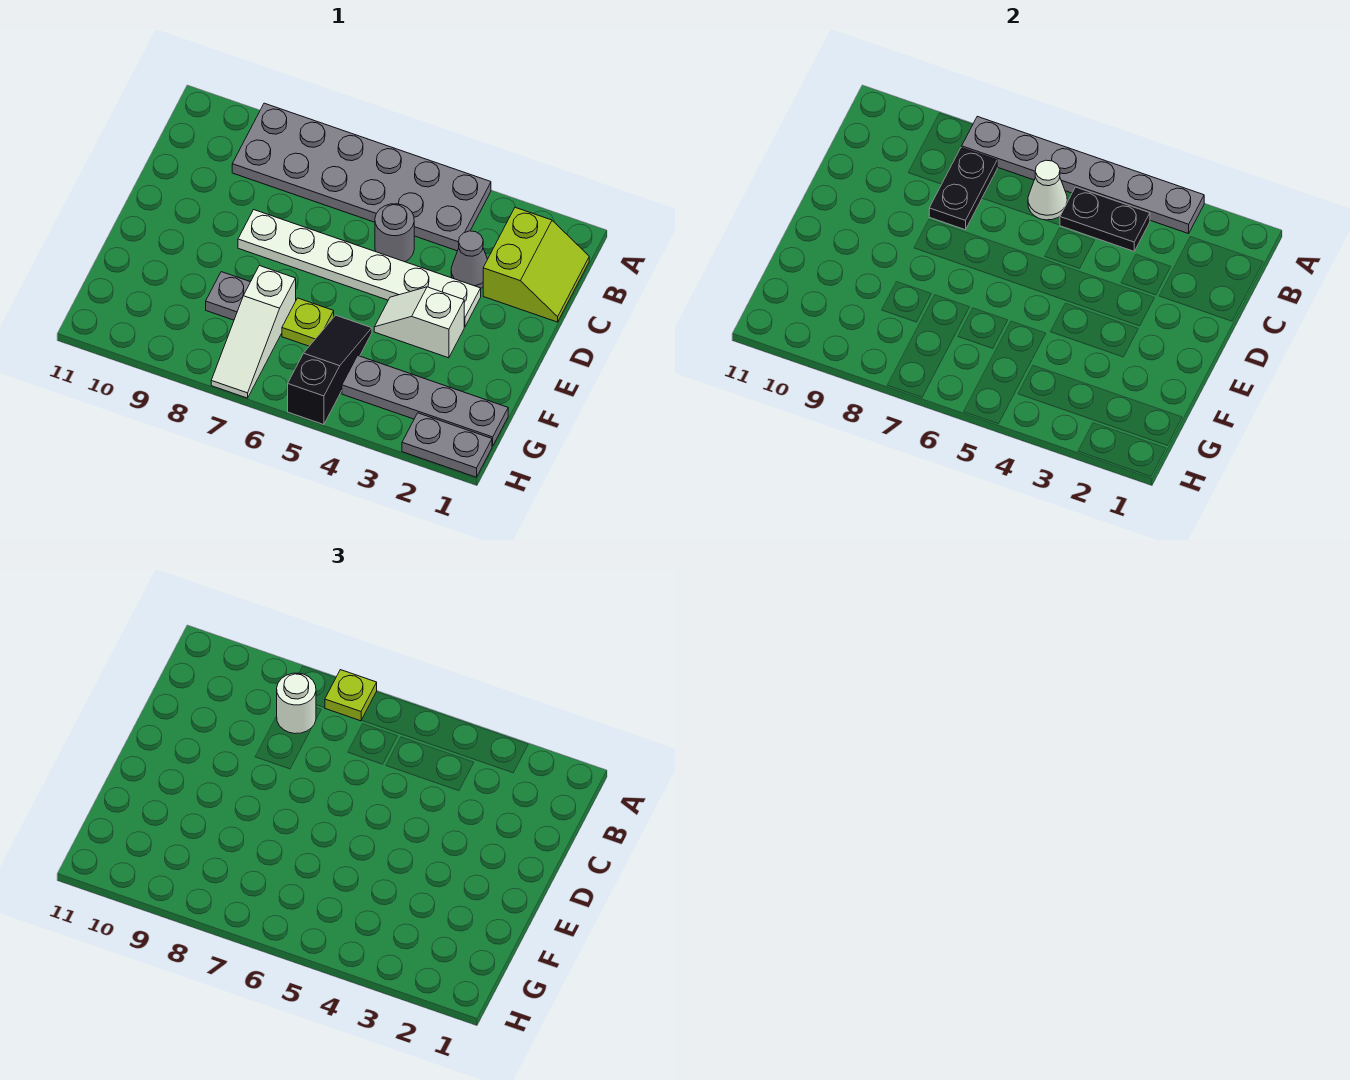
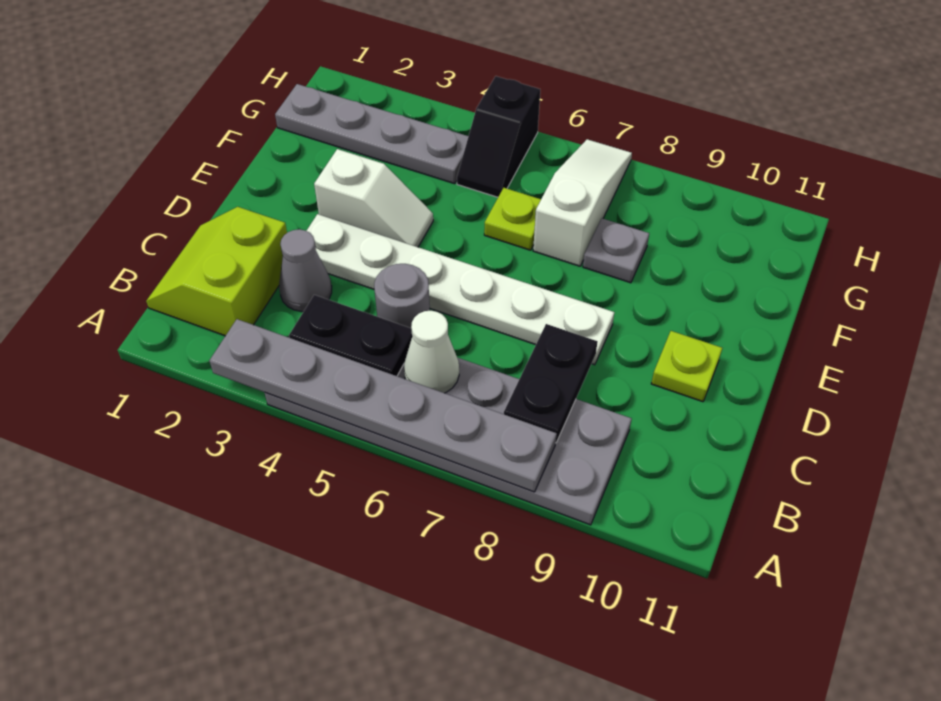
lime plate A7 level 3 -> lime plate D10 level 1
white round brick B8 level 3 -> none
black slope F5:H5 level 1 top H -> black slope G5:H5 level 1 top H
grey plate H1:H2 level 1 -> none

